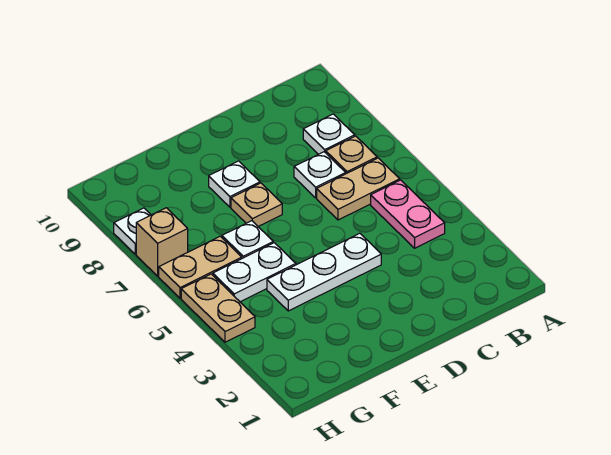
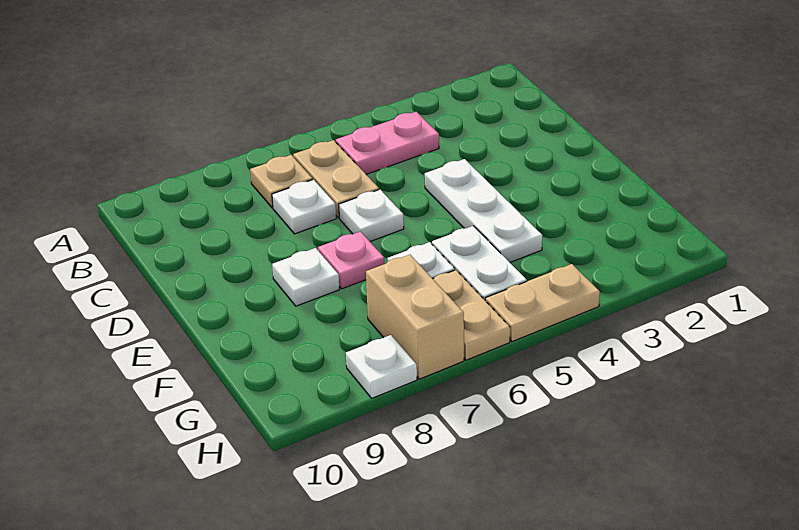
white plate B8 level 1 -> white plate D6 level 1
tan plate E7 level 1 -> pink plate E7 level 1
tan brick H7 level 1 -> tan brick G7:H7 level 1

